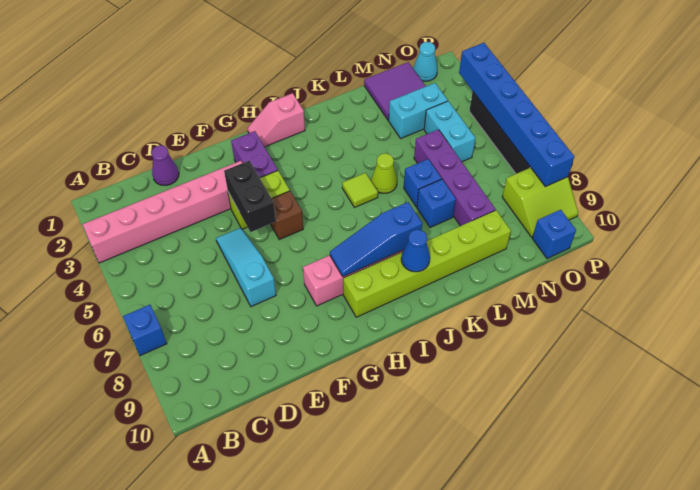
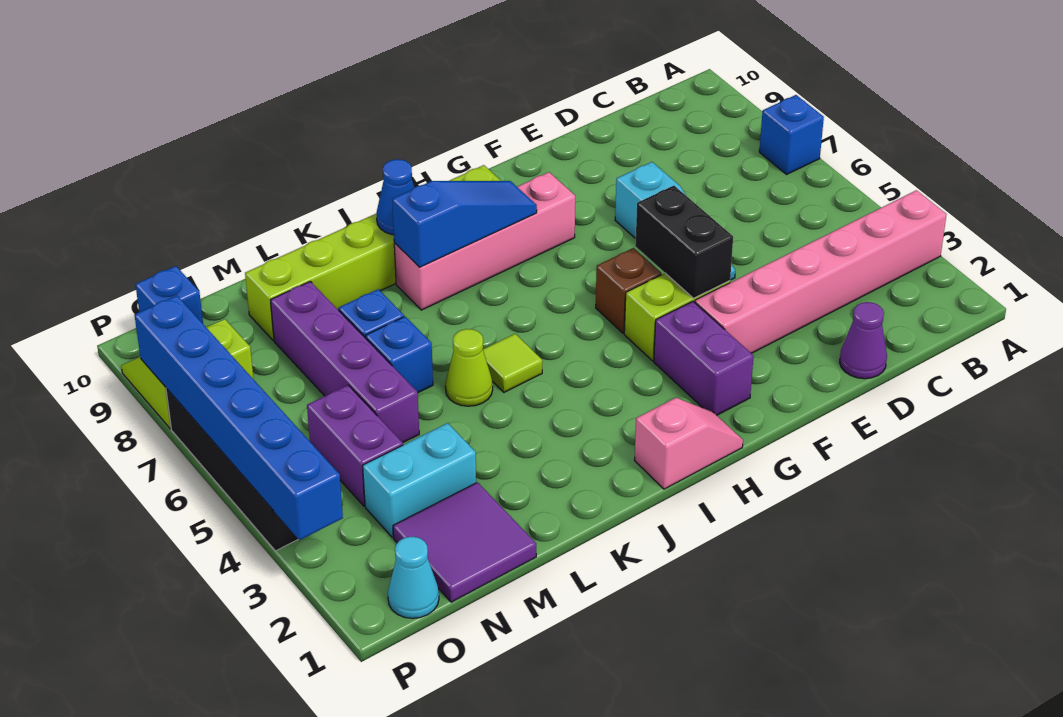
cyan brick N4:N5 level 1 -> purple brick N4:N5 level 1

